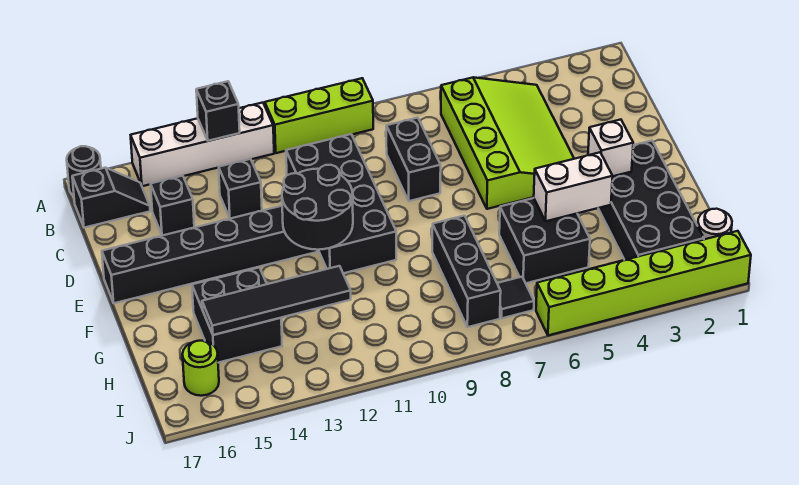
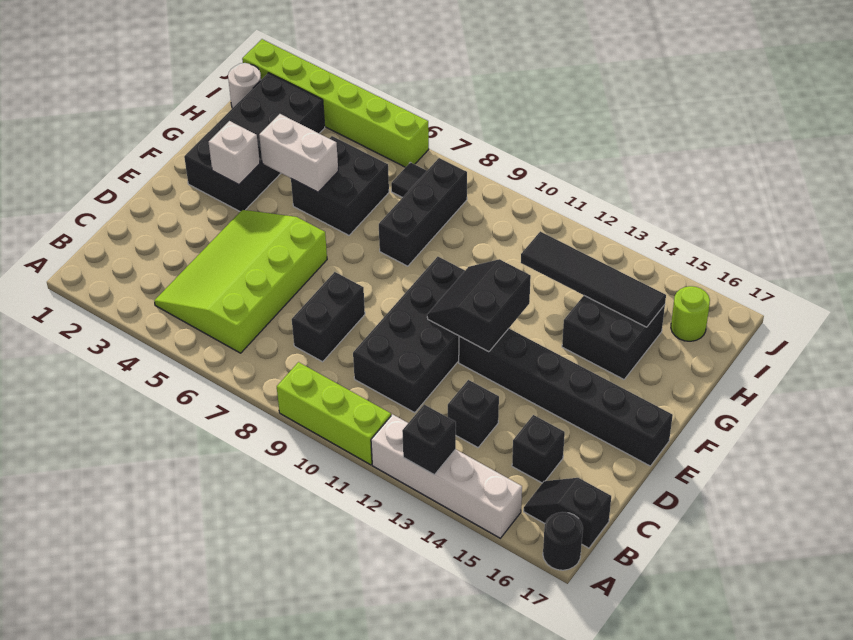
black round brick E11:F12 level 2 -> black slope E11:F12 level 2 top 12

